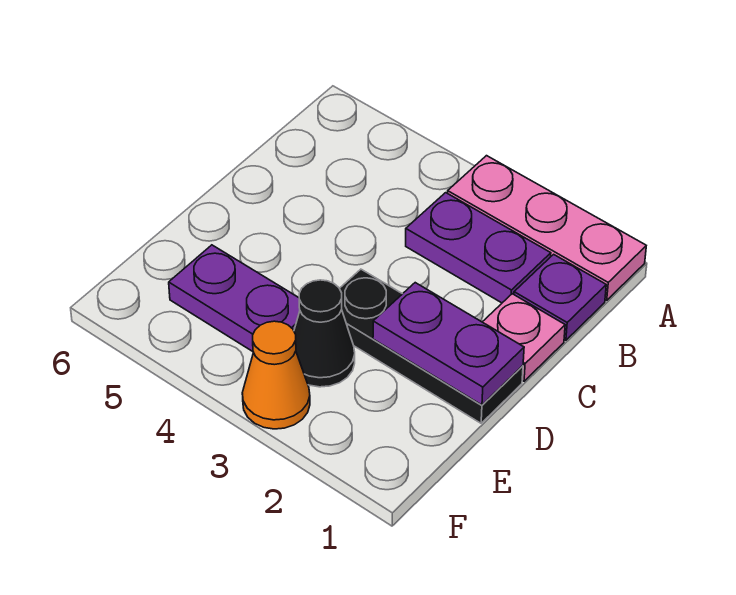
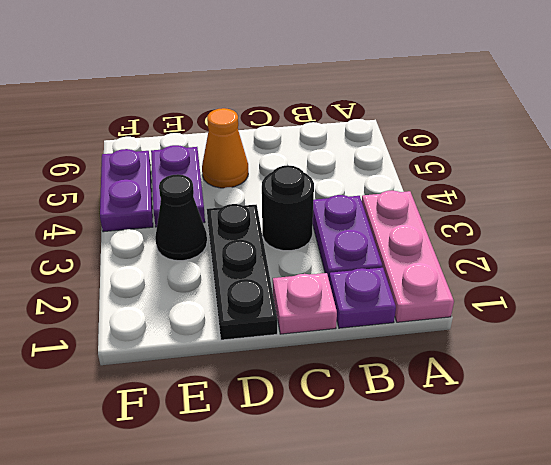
none -> black round brick C3 level 1
purple plate D1:D2 level 2 -> purple plate F4:F5 level 1
orange cone F3 level 1 -> orange cone D5 level 1

